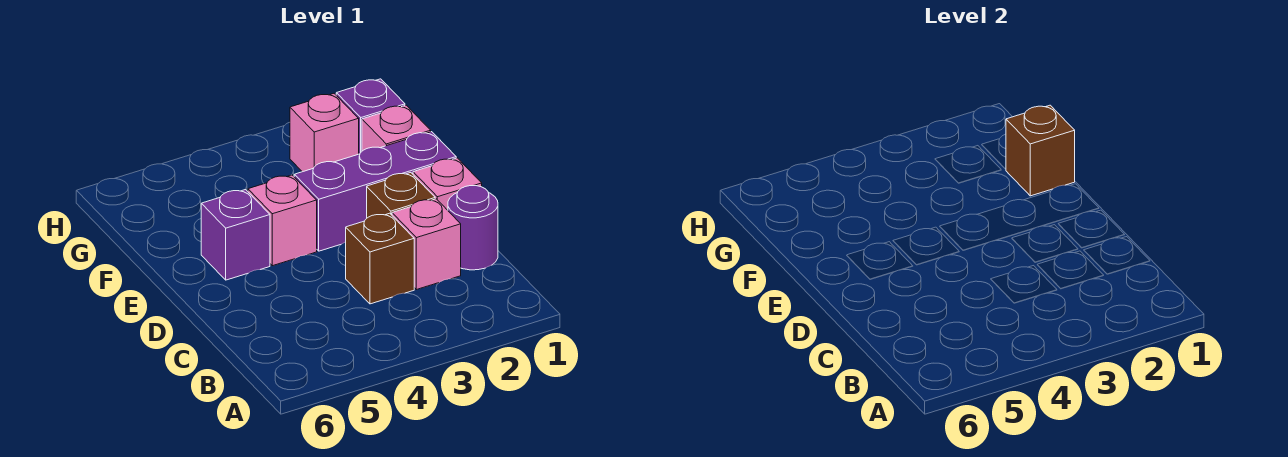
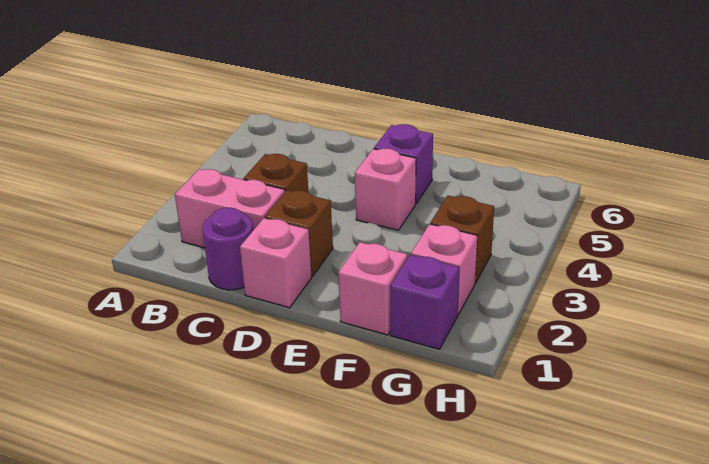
pink brick C2 level 1 -> pink brick B2:C2 level 1
purple brick E1:E3 level 1 -> none
brown brick F1 level 2 -> brown brick G3 level 1

